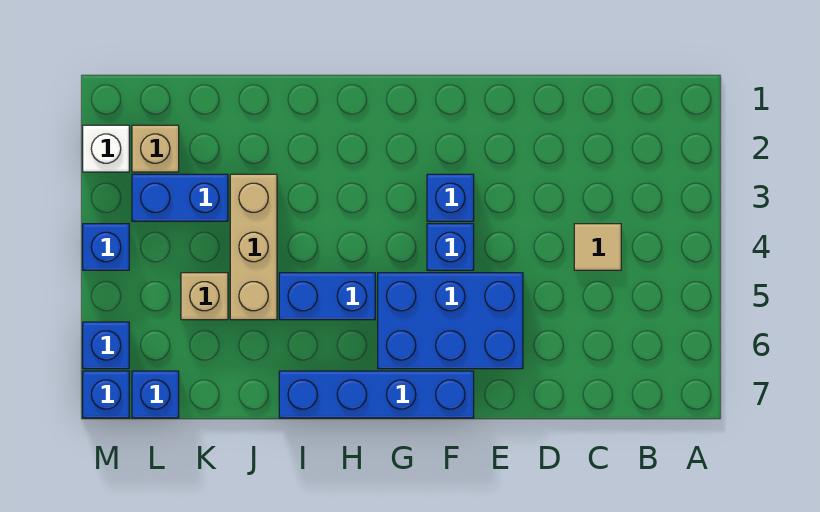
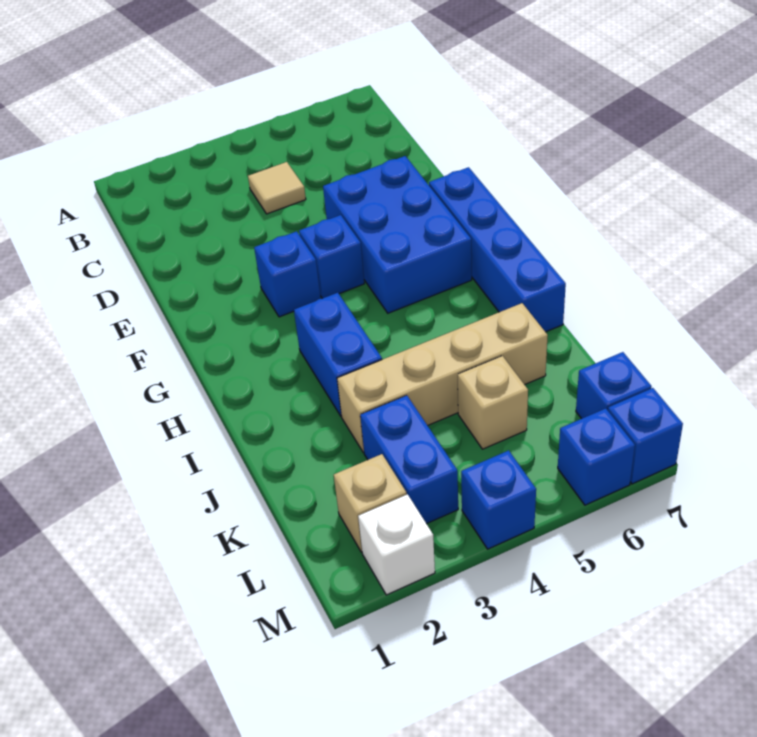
blue brick H5:I5 level 1 -> blue brick H3:I3 level 1
tan brick J3:J5 level 1 -> tan brick J3:J6 level 1

